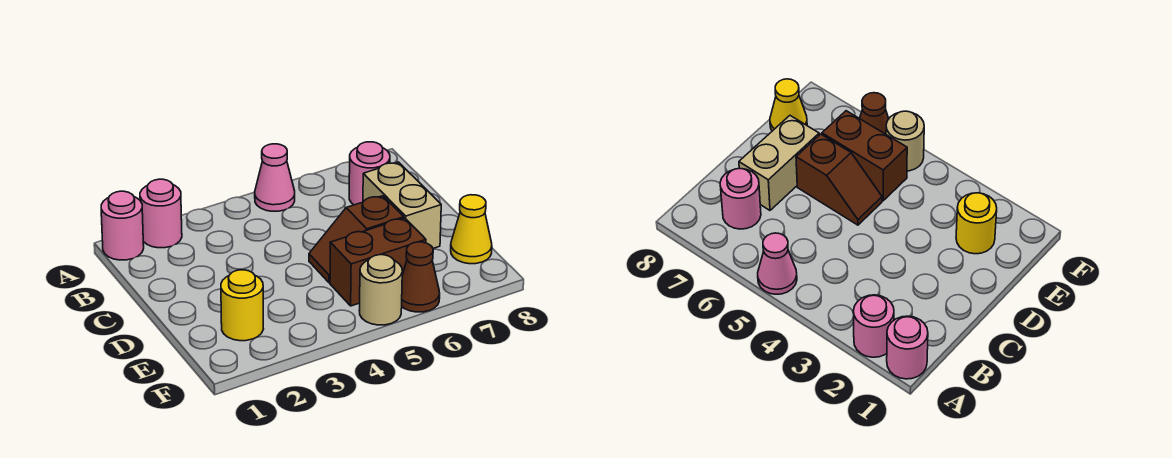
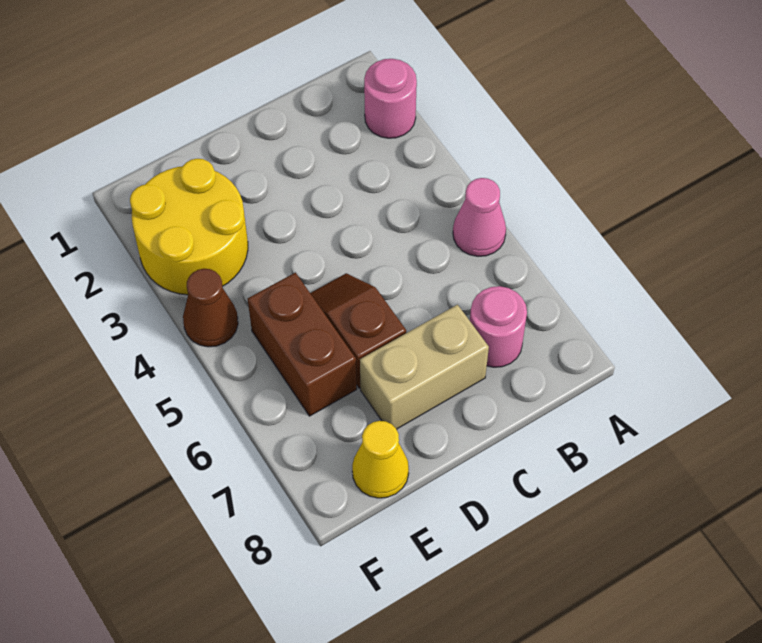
pink round brick A1 level 1 -> none
yellow round brick E2 level 1 -> yellow round brick E2:F3 level 1
tan round brick F5 level 1 -> none
brown cone F6 level 1 -> brown cone F4 level 1

